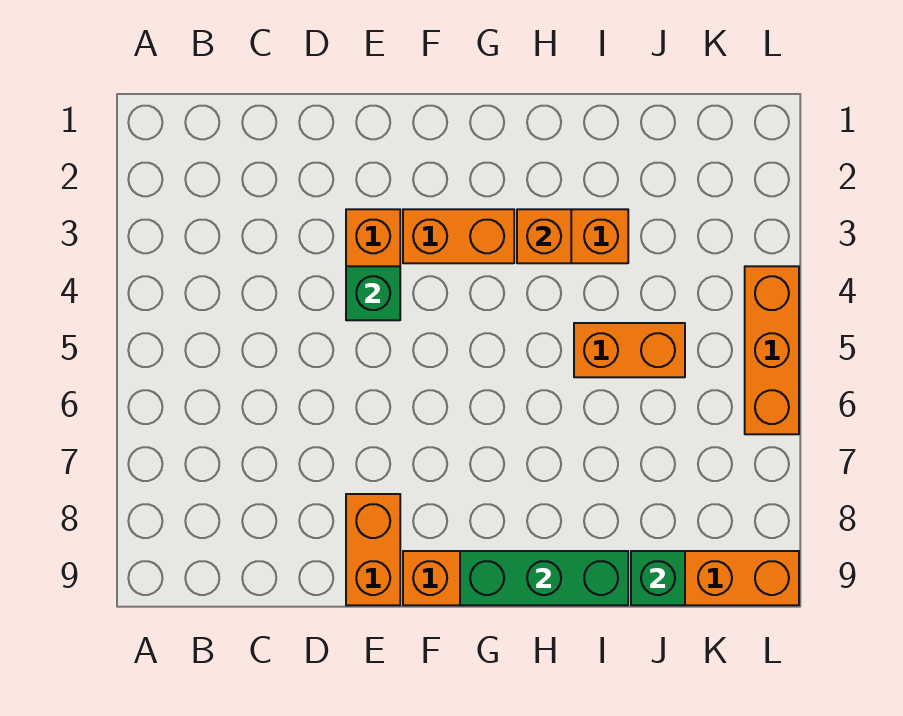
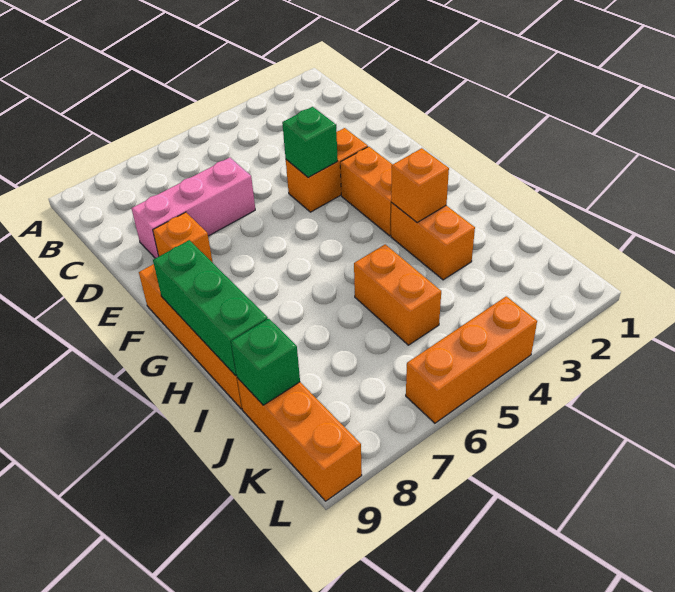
none -> pink brick D6:D8 level 1
orange brick E8:E9 level 1 -> orange brick E8 level 1

